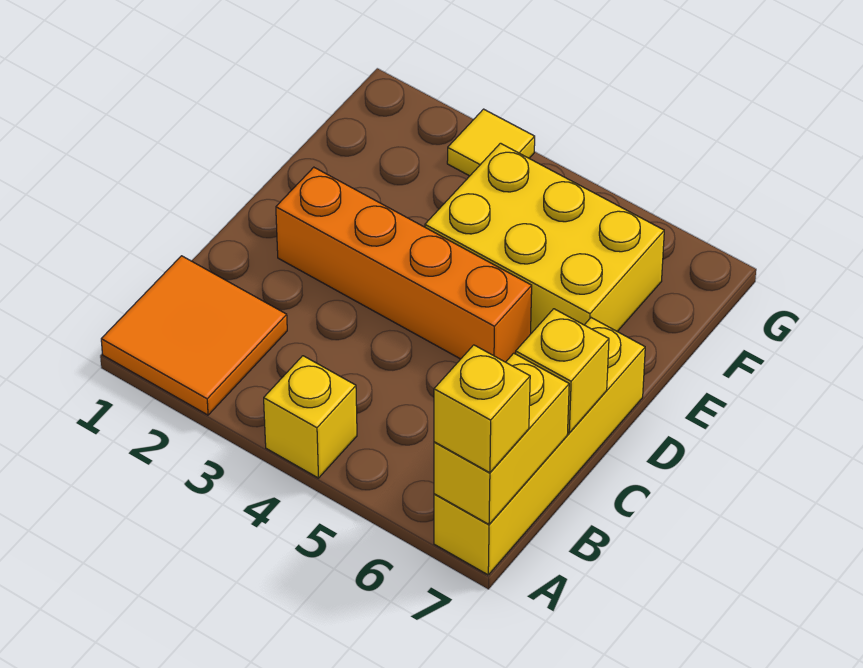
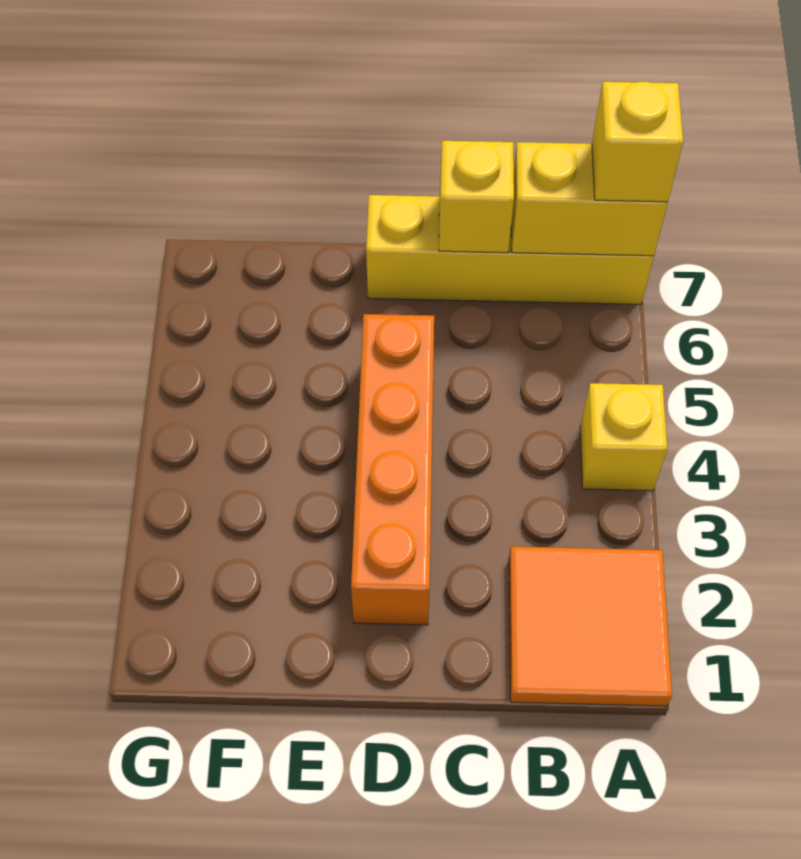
yellow brick E4:F6 level 1 -> none
yellow tile G3 level 1 -> none

